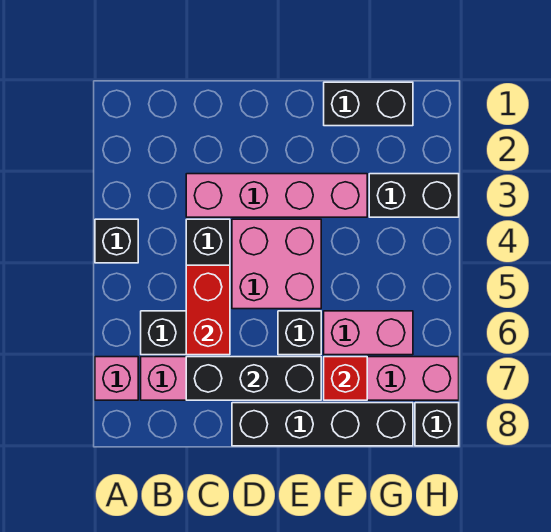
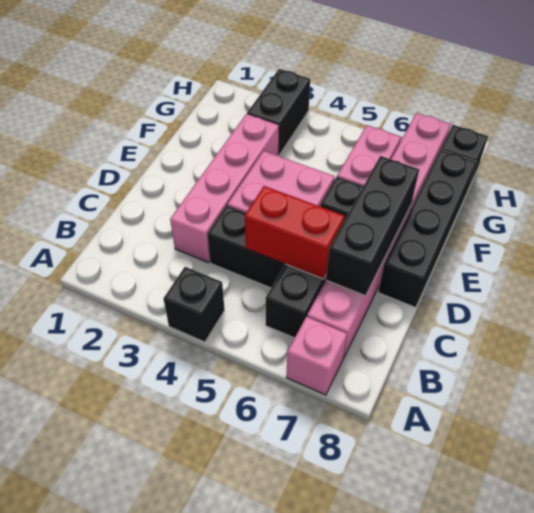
black brick F1:G1 level 1 -> none
red brick F7 level 2 -> none

